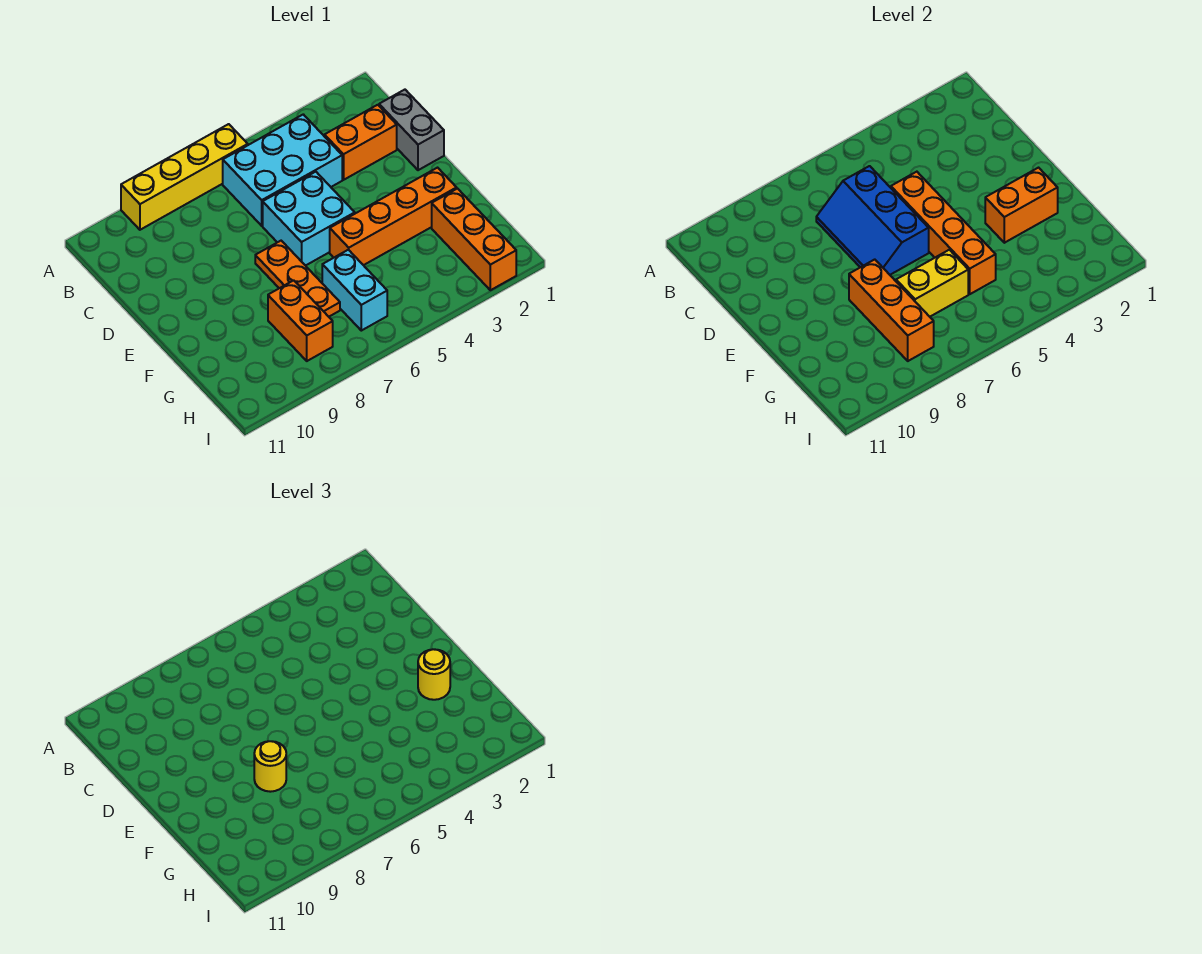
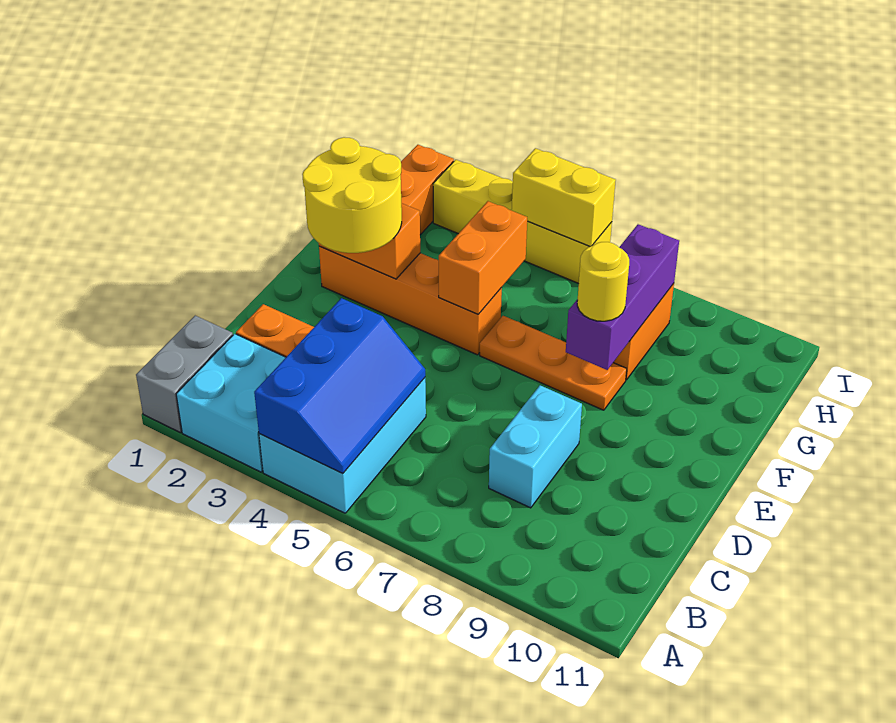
yellow brick A6:A9 level 1 -> yellow brick I3:I6 level 1
cyan brick B4:C6 level 1 -> cyan brick A4:C5 level 1
grey brick C1:D1 level 1 -> grey brick A1:B1 level 1
blue slope C6:E7 level 2 top 6 -> blue slope A4:C5 level 2 top 4
cyan brick D5:E6 level 1 -> cyan brick A2:B3 level 1
orange brick D5:G5 level 2 -> orange brick F5:G5 level 2
orange plate E7:G7 level 1 -> orange plate F6:F8 level 1
yellow round brick F2 level 3 -> yellow round brick E2:F3 level 3
orange brick F8:H8 level 2 -> purple brick F8:H8 level 2
cyan brick G6:H6 level 1 -> cyan brick C8:D8 level 1
yellow brick G6:G7 level 2 -> yellow brick I5:I6 level 2

